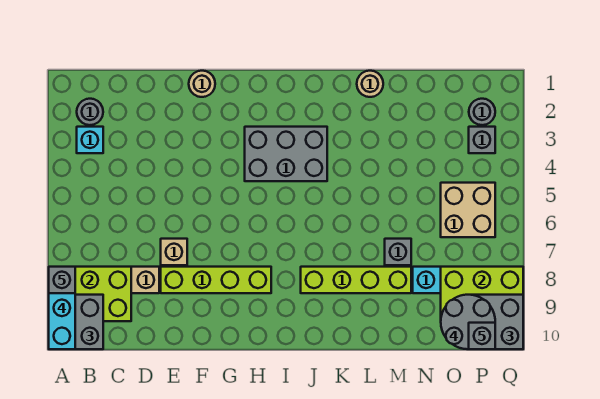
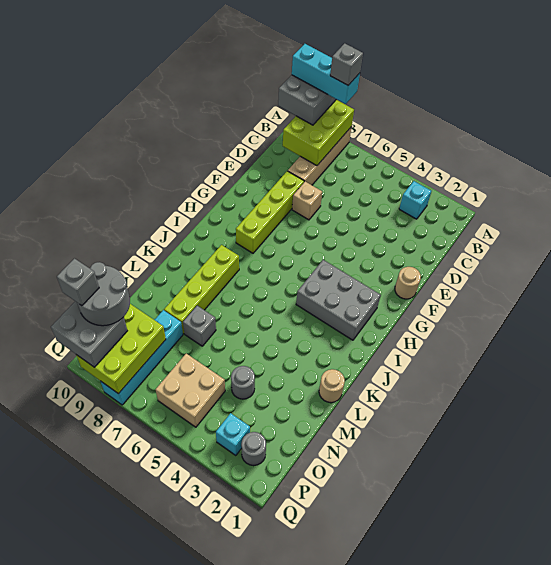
grey round brick B2 level 1 -> grey round brick N4 level 1
grey brick H3:J4 level 1 -> grey brick H2:I4 level 1
grey brick P3 level 1 -> cyan brick P3 level 1

